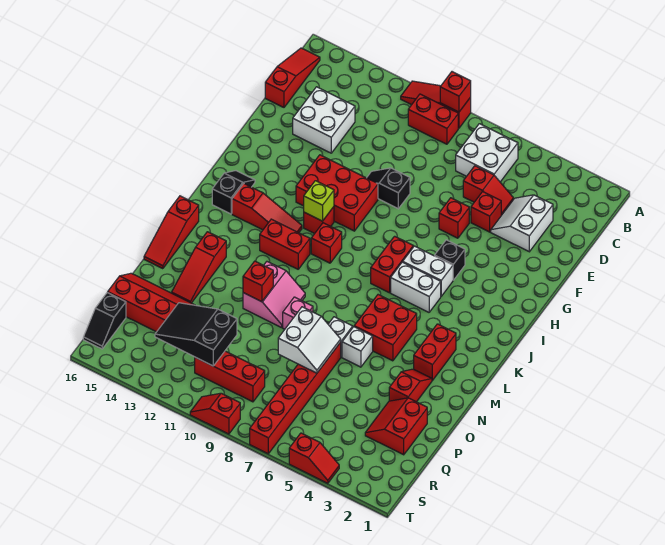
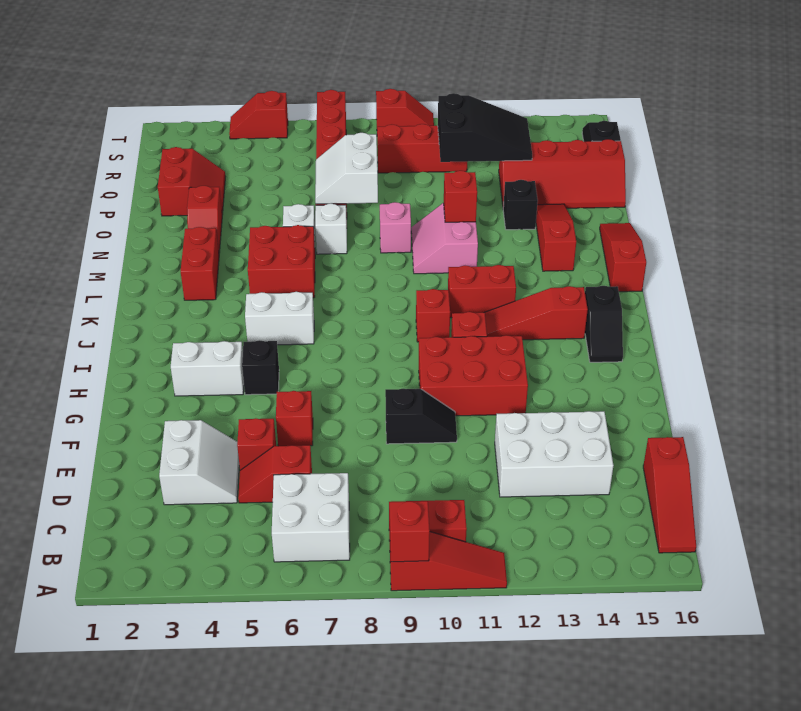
white brick D13:E14 level 1 -> white brick D12:E14 level 1
white brick I5:I6 level 1 -> white brick H3:H4 level 1
red brick I7:J7 level 1 -> none
lime brick I11 level 2 -> none
none -> black brick O13 level 1

